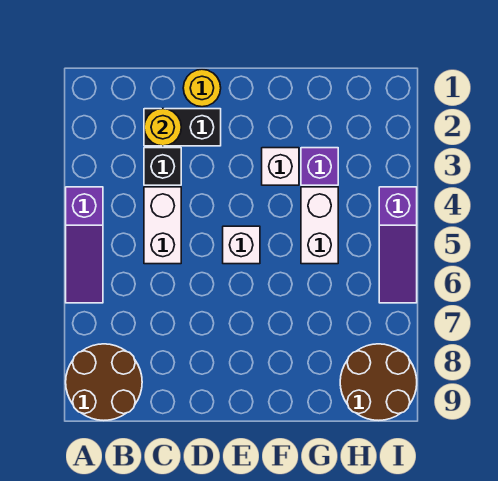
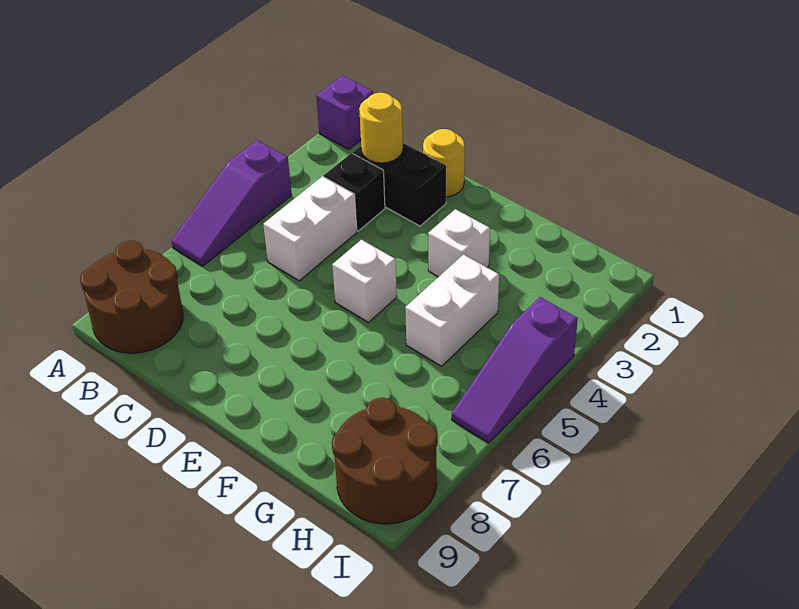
purple brick G3 level 1 -> purple brick A1 level 1

